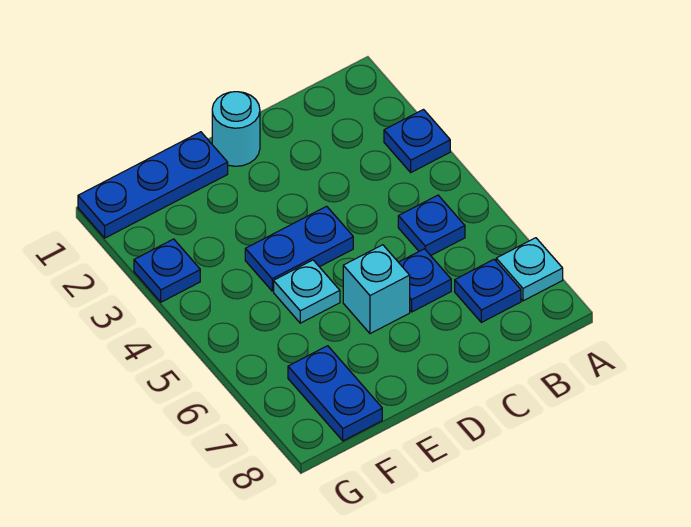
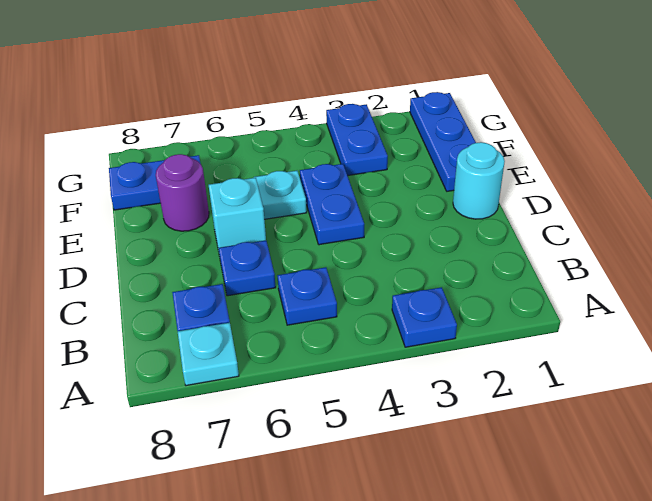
none -> purple round brick E7 level 1
blue plate G3 level 1 -> blue plate F3:G3 level 1

